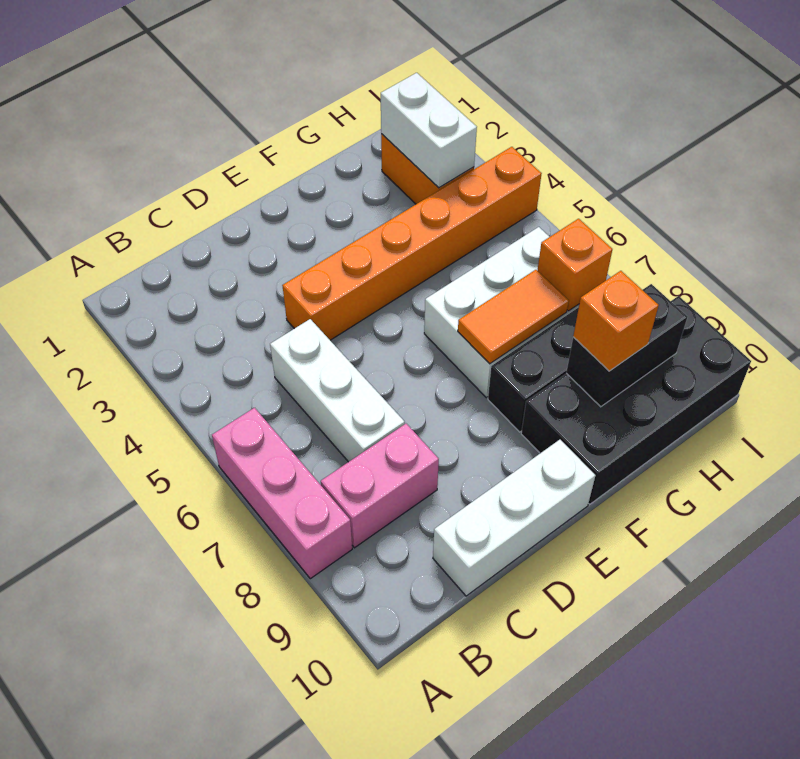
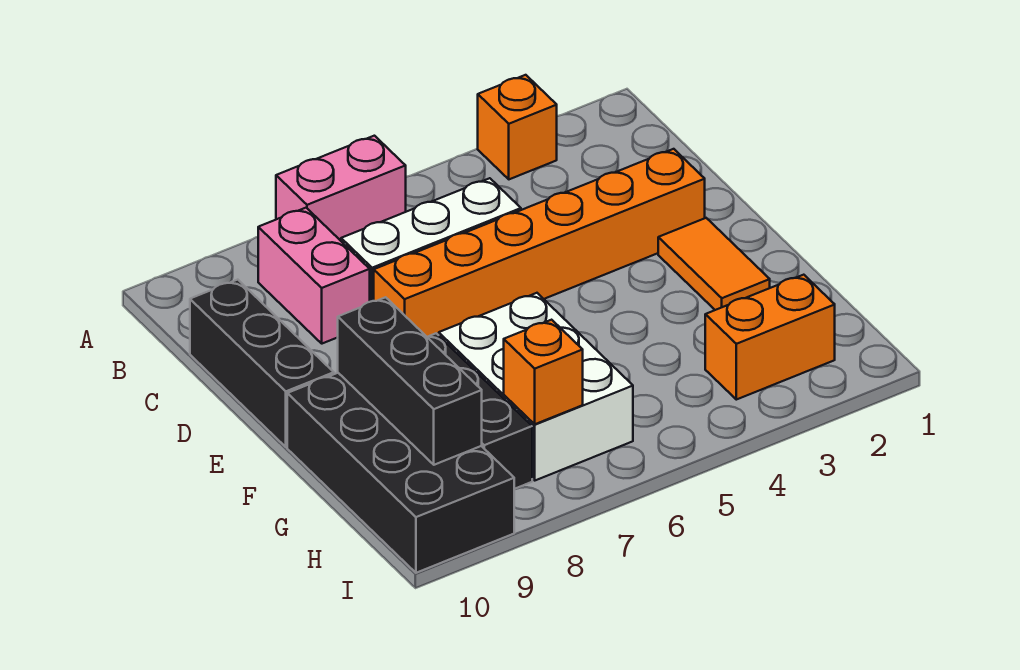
pink brick A6:A8 level 1 -> pink brick A6:A7 level 1
white brick C10:E10 level 1 -> black brick C10:E10 level 1
orange brick D4:I4 level 1 -> orange brick D2:D7 level 1
orange tile F7:G7 level 2 -> orange tile E2:F2 level 1
black brick G9:H9 level 2 -> black brick F9:H9 level 2
orange brick G9 level 3 -> orange brick A3 level 1
white brick H2:H3 level 2 -> none

